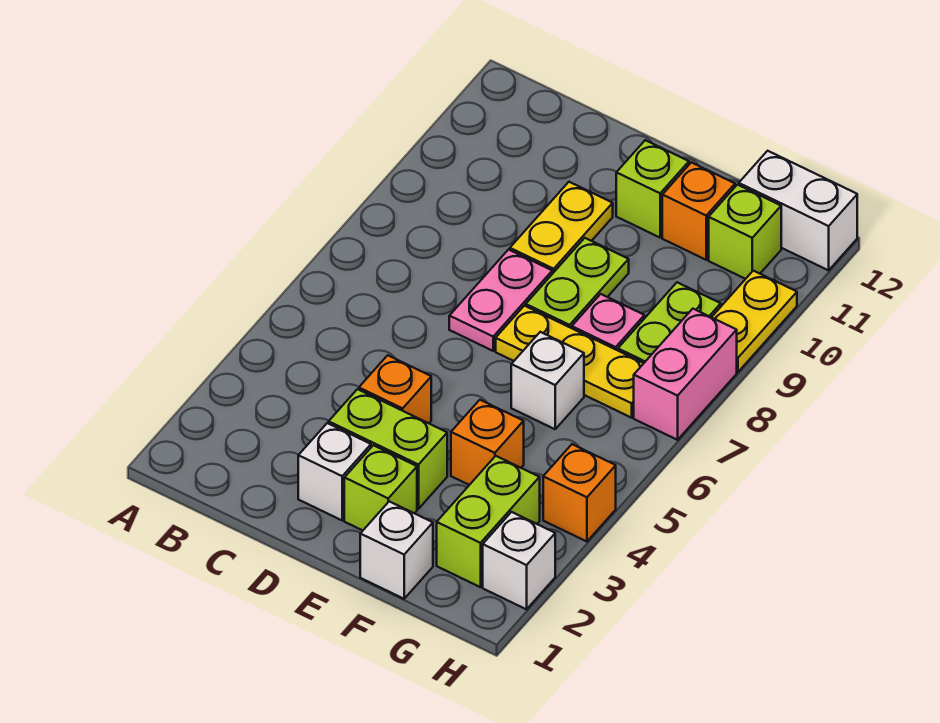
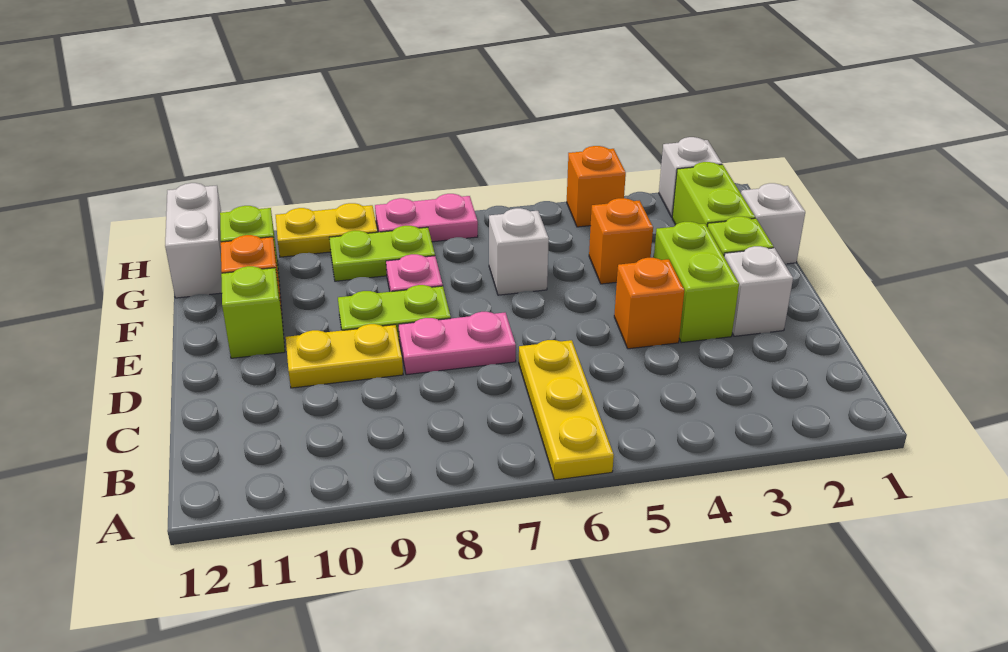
yellow plate E7:G7 level 1 -> yellow plate A6:C6 level 1
lime brick G2:G3 level 1 -> lime brick F2:G2 level 1
pink brick H7:H8 level 1 -> pink plate H7:H8 level 1

